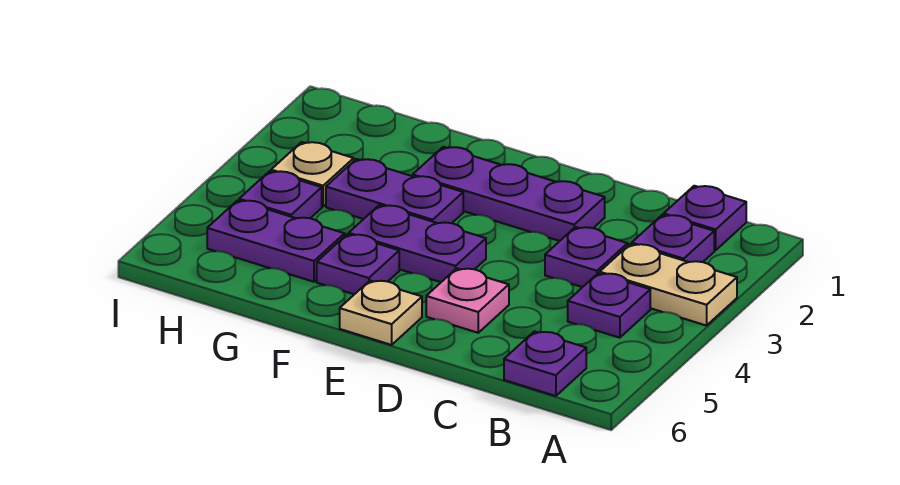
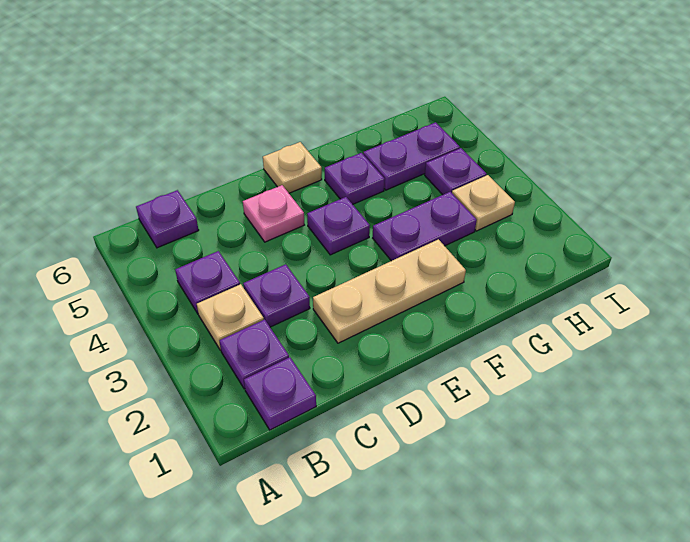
tan plate A3:B3 level 1 -> tan plate B3 level 1
purple plate D2:F2 level 1 -> tan plate D2:F2 level 1
purple plate E4:F4 level 1 -> purple plate E4 level 1

